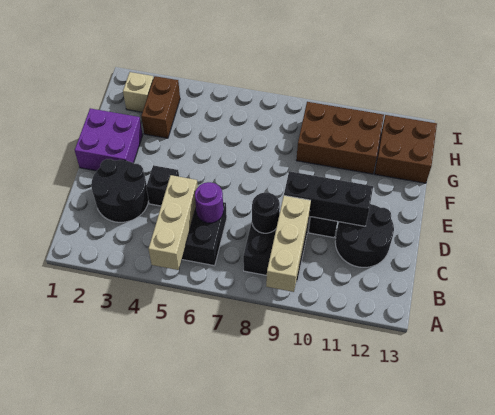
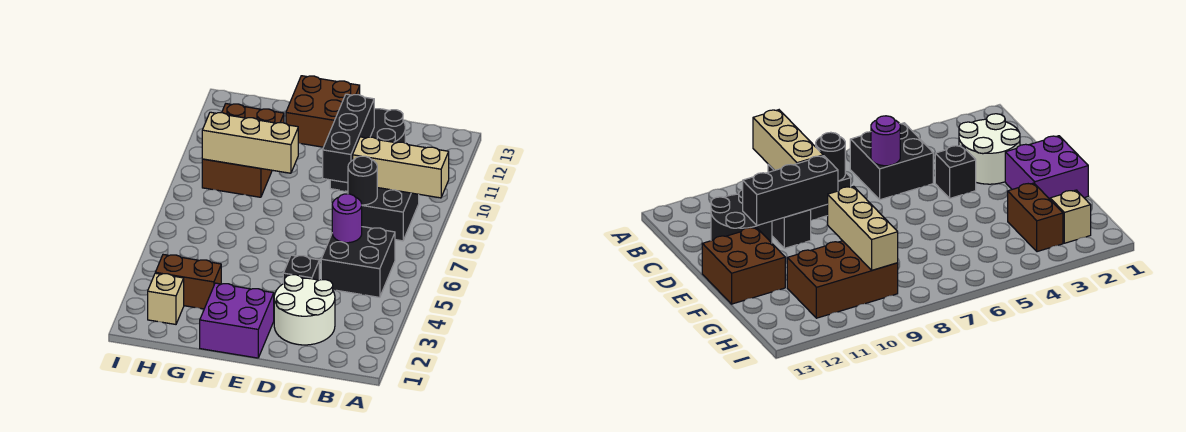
tan brick A5:C5 level 2 -> tan brick F9:H9 level 2
black round brick C2:D3 level 1 -> white round brick C2:D3 level 1
brown brick G12:H13 level 1 -> brown brick E12:F13 level 1

